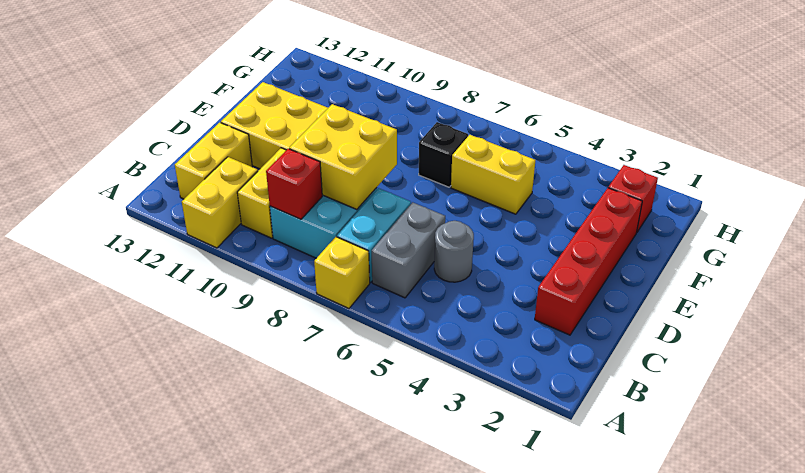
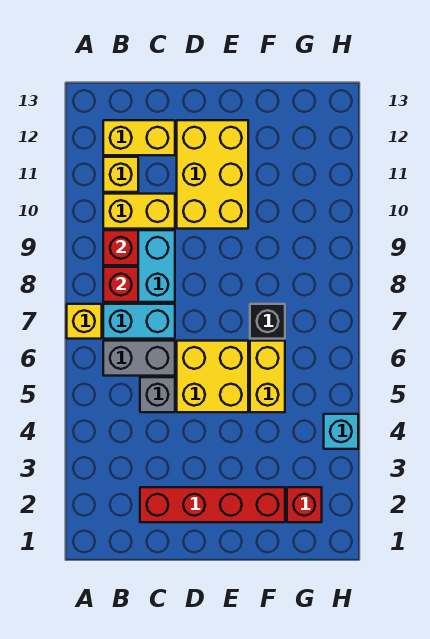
yellow brick A11:B11 level 1 -> yellow brick B11 level 1
none -> red brick B8 level 2
grey round brick C5 level 1 -> grey brick C5 level 1
yellow brick C8:D9 level 2 -> yellow brick D5:E6 level 1
none -> cyan brick H4 level 1

